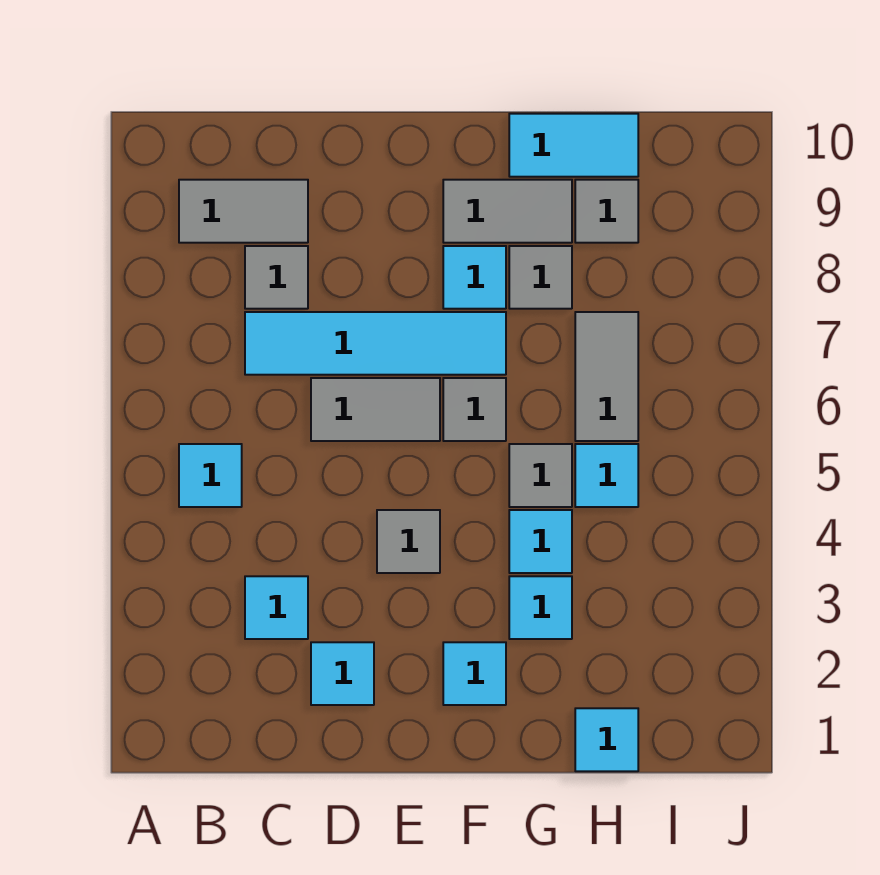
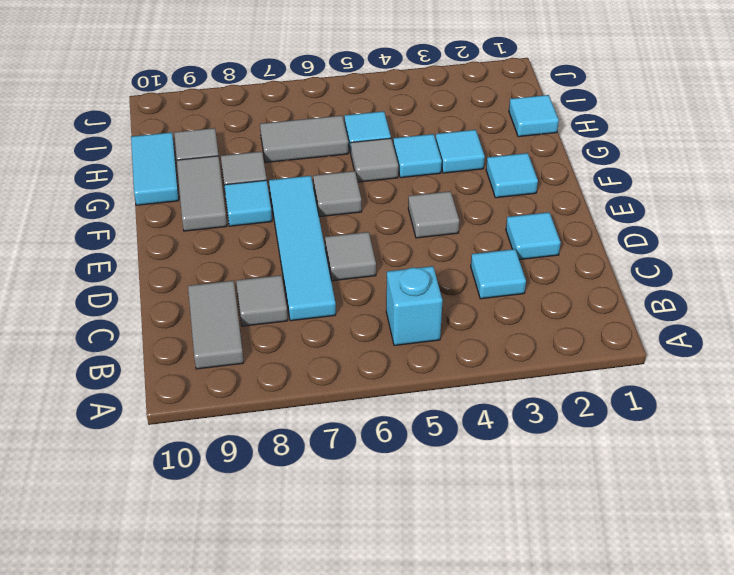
cyan tile B5 level 1 -> cyan brick B5 level 1
grey tile D6:E6 level 1 -> grey tile D6 level 1

